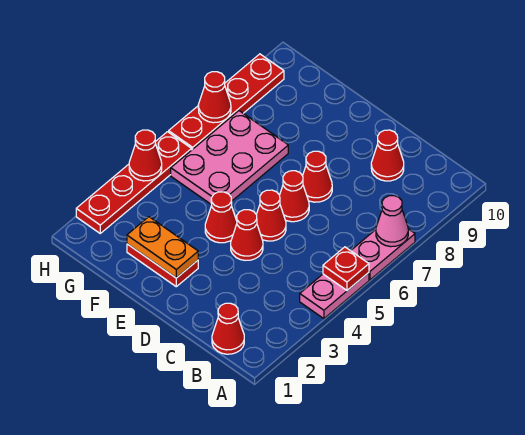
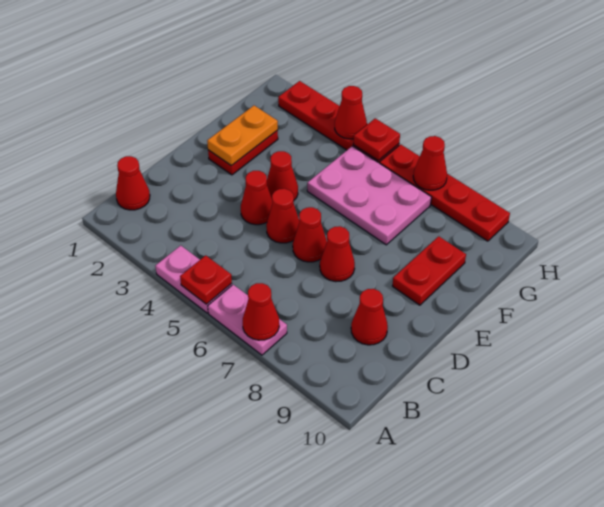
pink cone A7 level 2 -> red cone A7 level 2
none -> red plate E9:F9 level 1
none -> red plate H5 level 2

